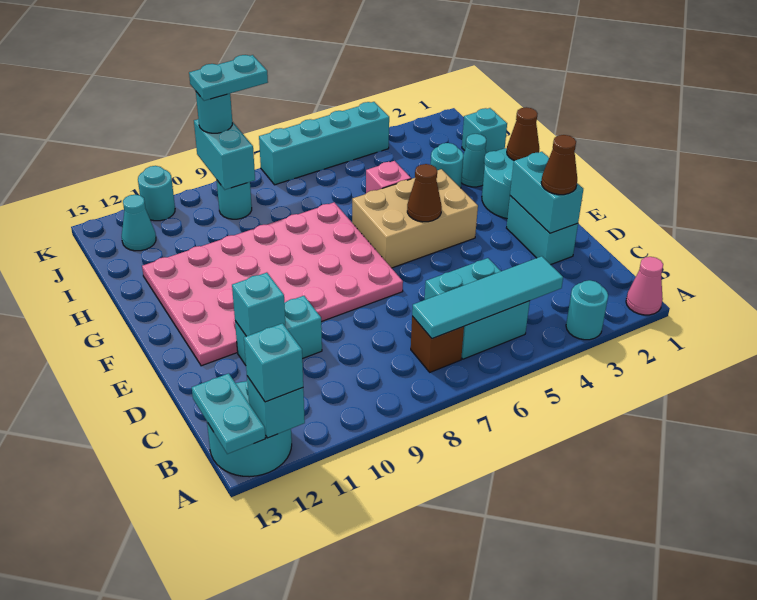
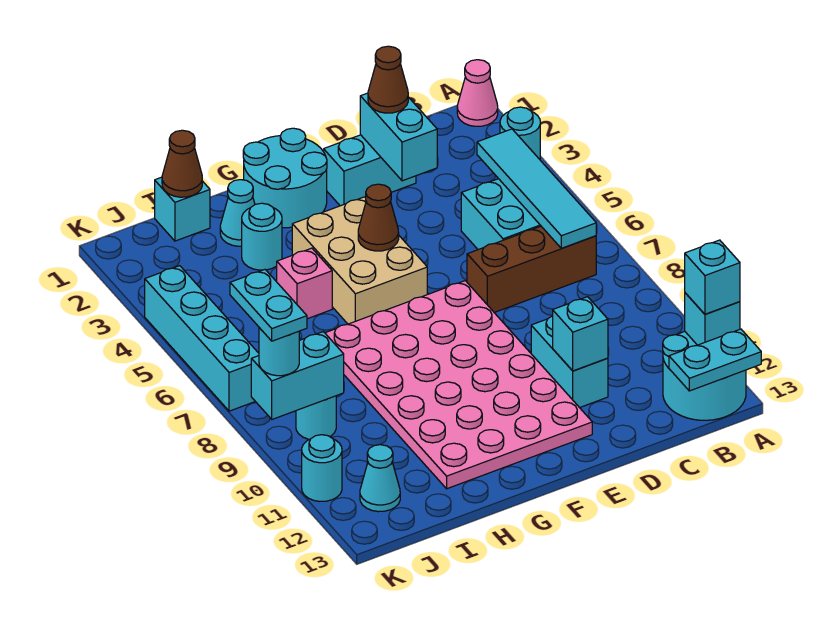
brown brick B7 level 1 -> brown brick B7:D7 level 1
cyan brick D2:E2 level 2 -> cyan brick D2:D3 level 2
brown cone G1 level 2 -> brown cone I1 level 2

